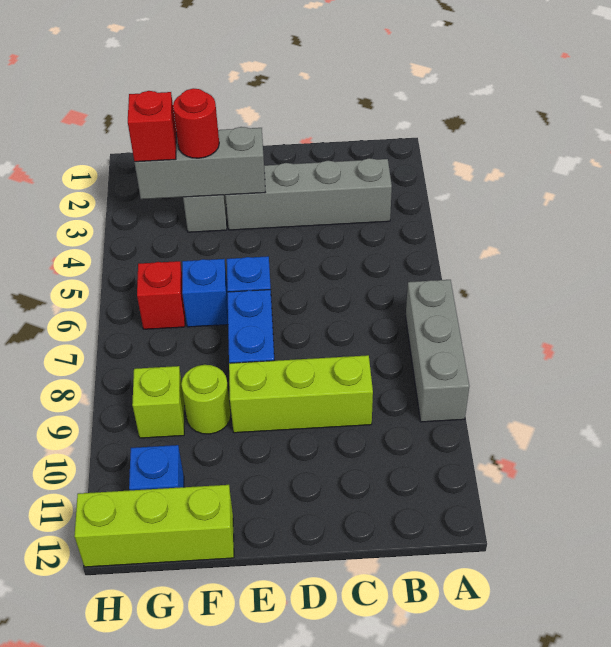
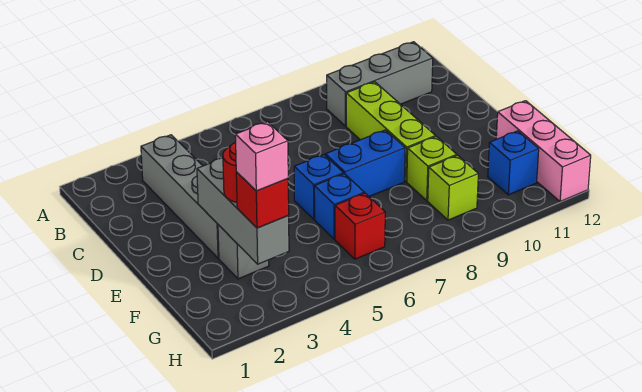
grey brick A7:A9 level 1 -> grey brick B9:B11 level 1
lime round brick F9 level 1 -> lime brick F9 level 1
lime brick F12:H12 level 1 -> pink brick F12:H12 level 1
none -> pink brick G3 level 4

